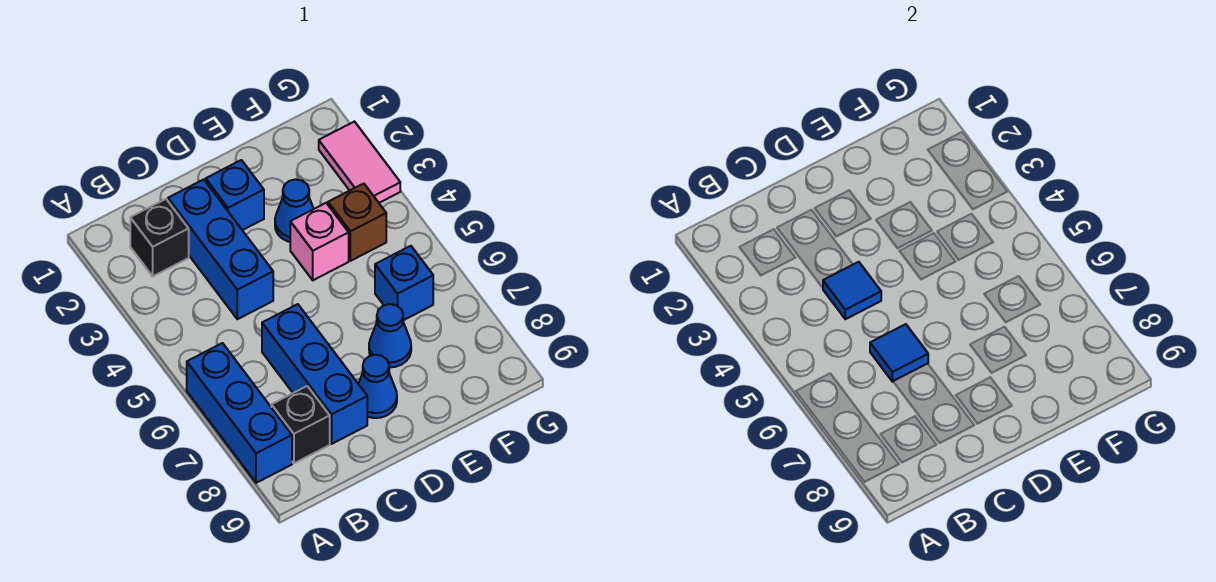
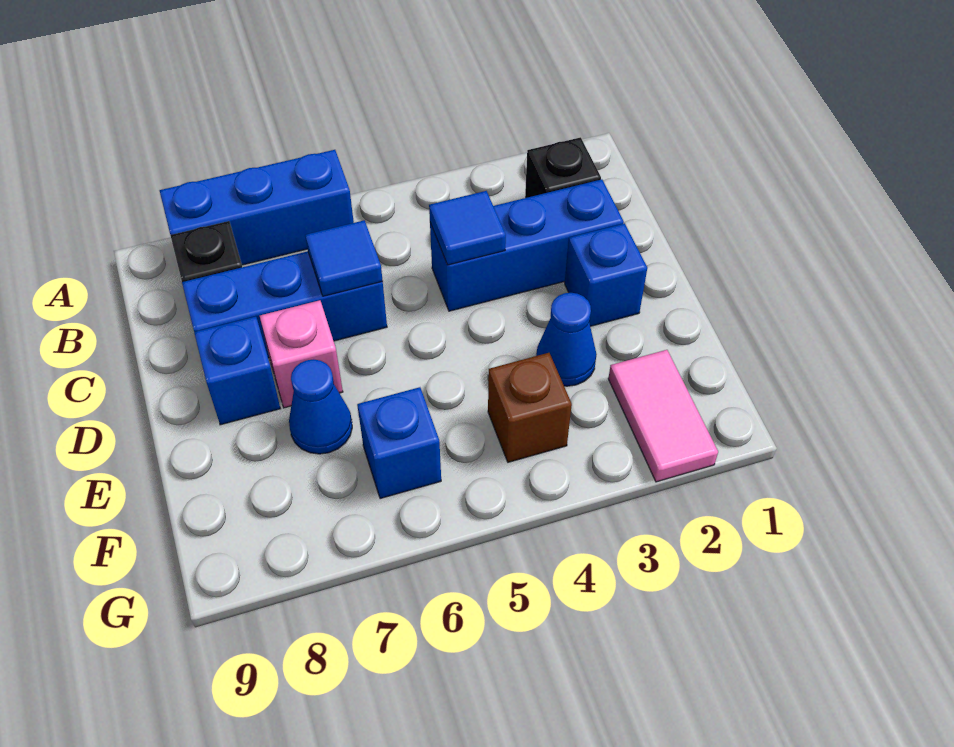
blue cone D8 level 1 -> blue brick D8 level 1
pink brick E4 level 1 -> pink brick D7 level 1
pink tile G2:G3 level 1 -> pink tile F2:G2 level 1

